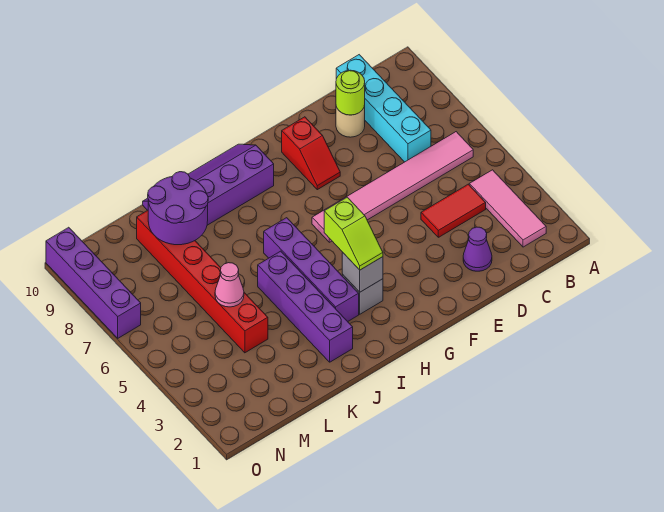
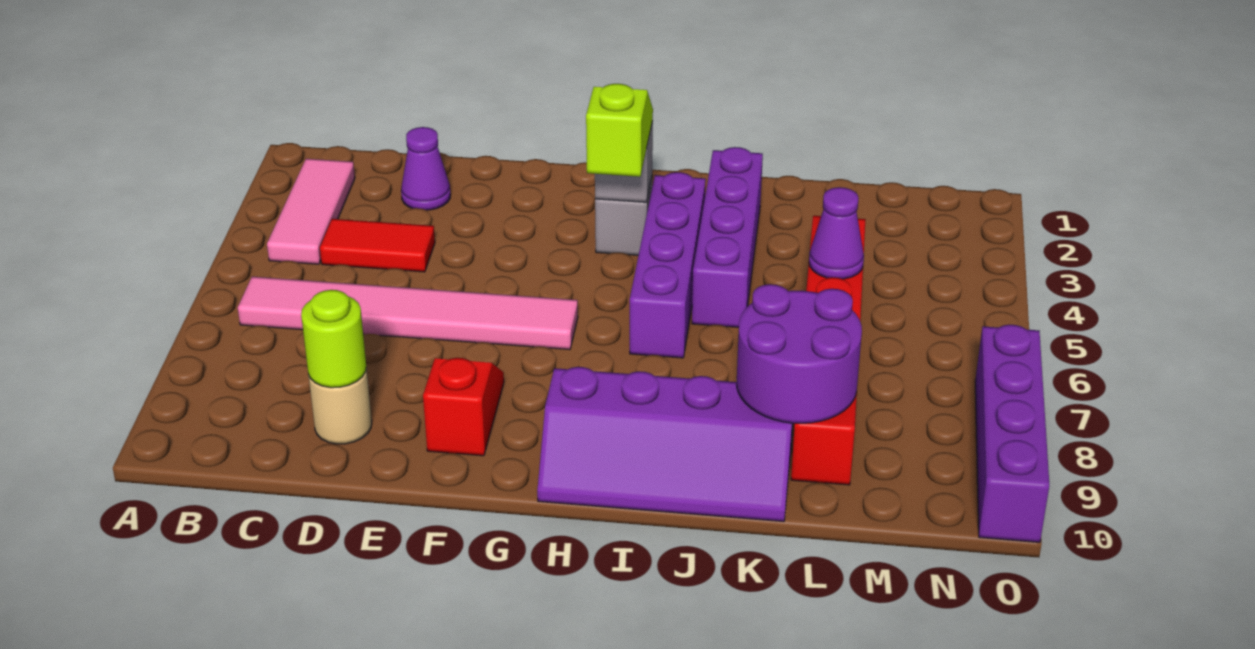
cyan brick C7:C10 level 1 -> none
pink cone L5 level 2 -> purple cone L5 level 2

